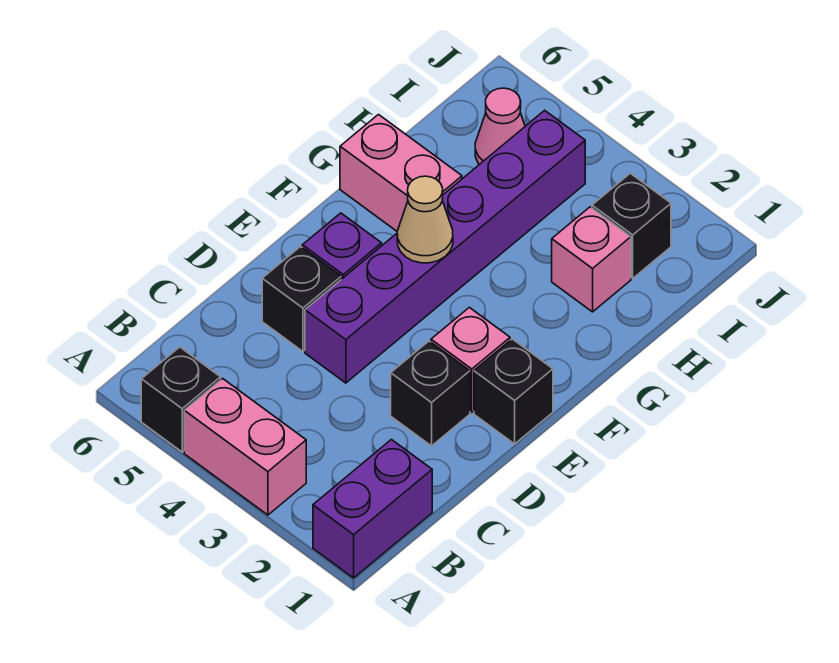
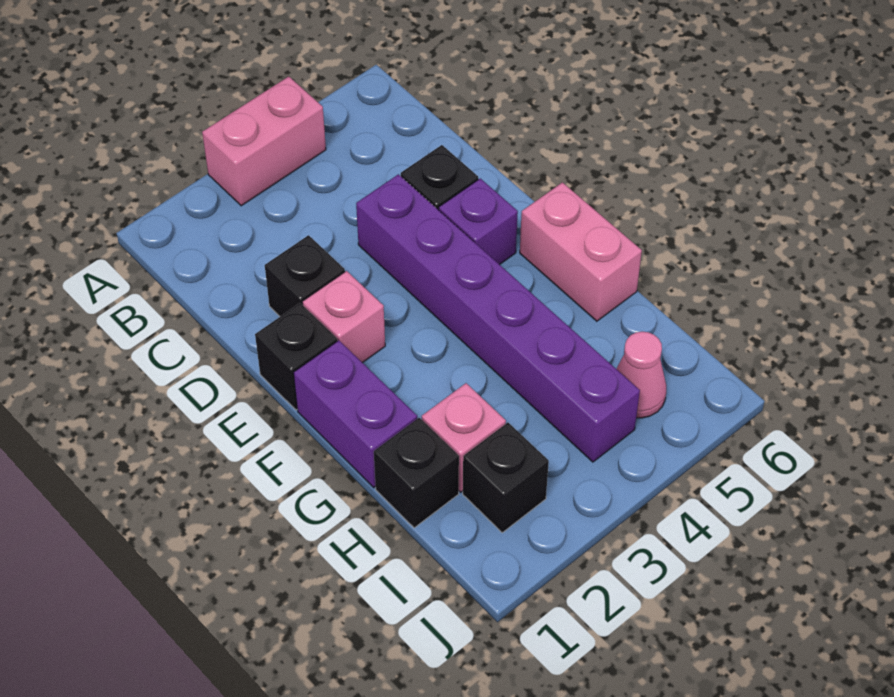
purple brick A1:B1 level 1 -> purple brick F1:G1 level 1
black brick A5 level 1 -> black brick H1 level 1
tan cone F4 level 2 -> none
pink brick G5:G6 level 1 -> pink brick F6:G6 level 1

